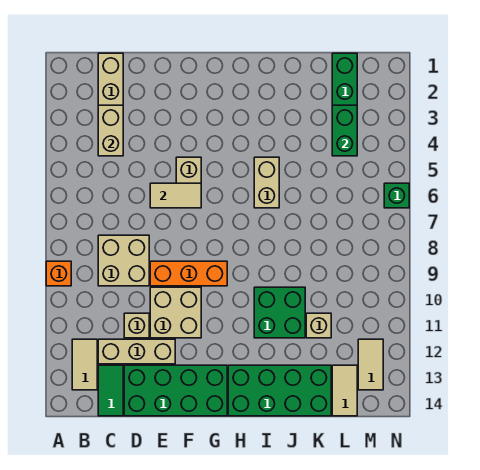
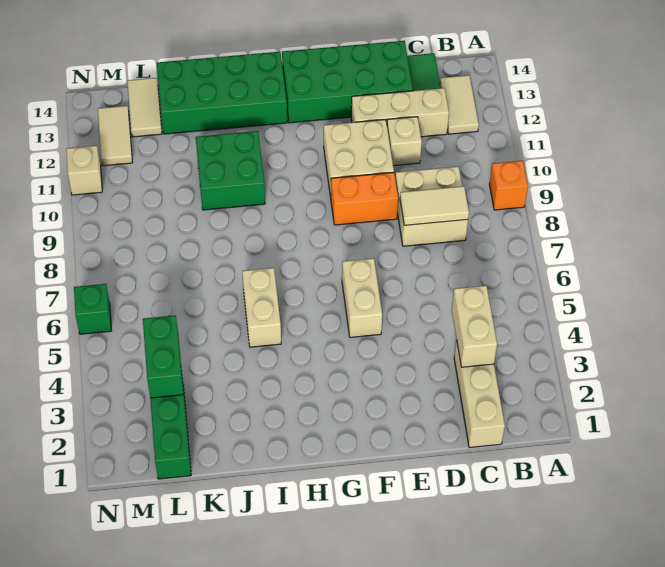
tan tile E6:F6 level 2 -> tan tile C8:D8 level 2
orange brick E9:G9 level 1 -> orange brick E9:F9 level 1
tan brick K11 level 1 -> tan brick N11 level 1

